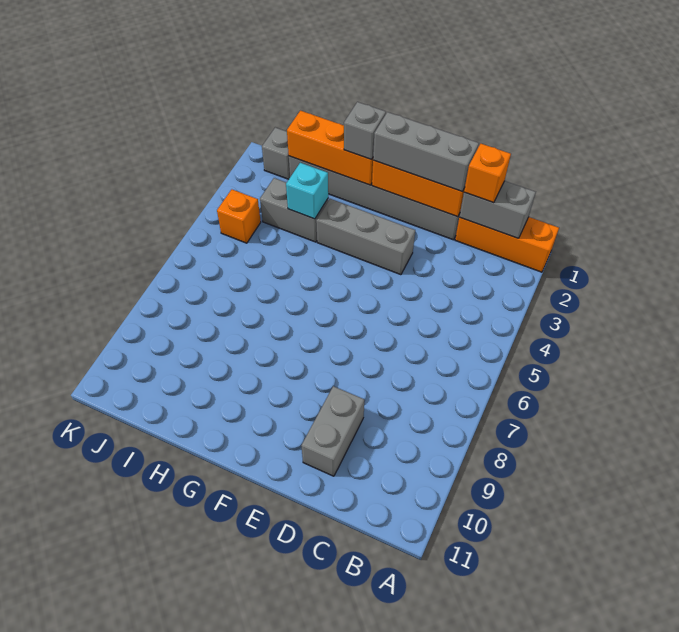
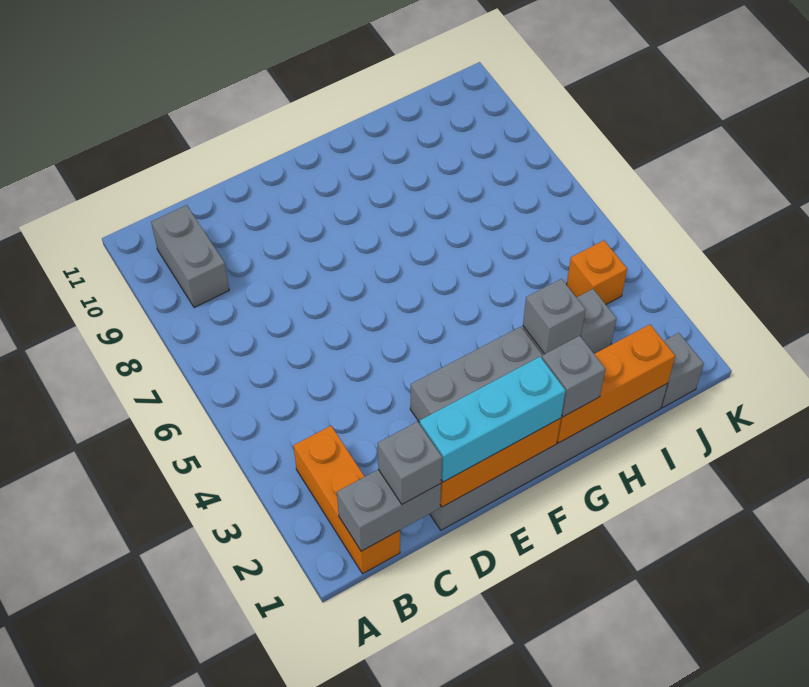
orange brick A1:C1 level 1 -> orange brick B1:B3 level 1
orange brick C1 level 3 -> grey brick C1 level 3
grey brick D1:F1 level 3 -> cyan brick D1:F1 level 3
grey brick D9:D10 level 1 -> grey brick B9:B10 level 1
cyan brick H3 level 2 -> grey brick H3 level 2

